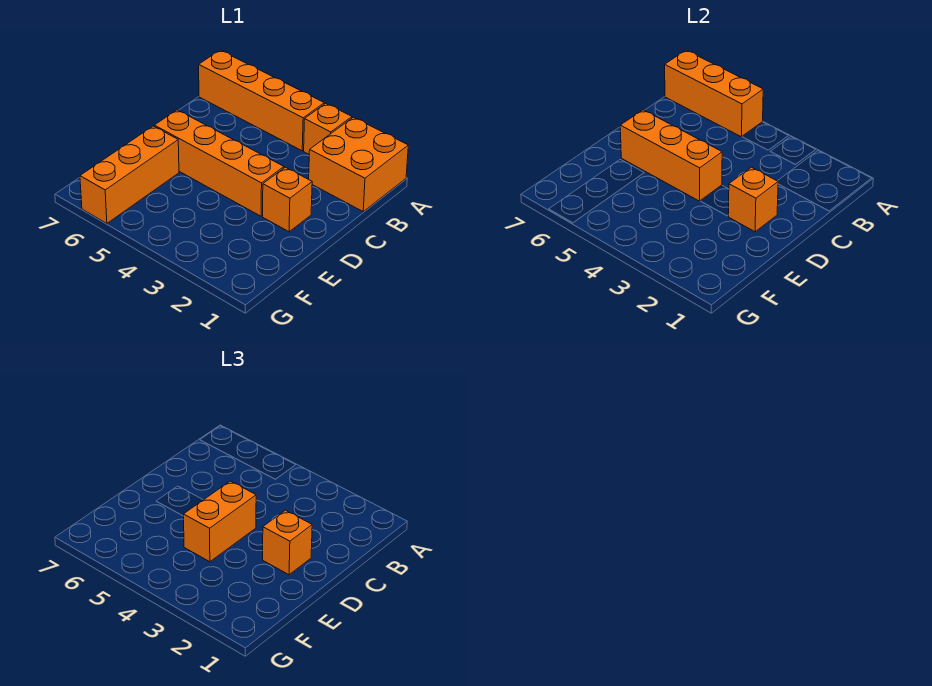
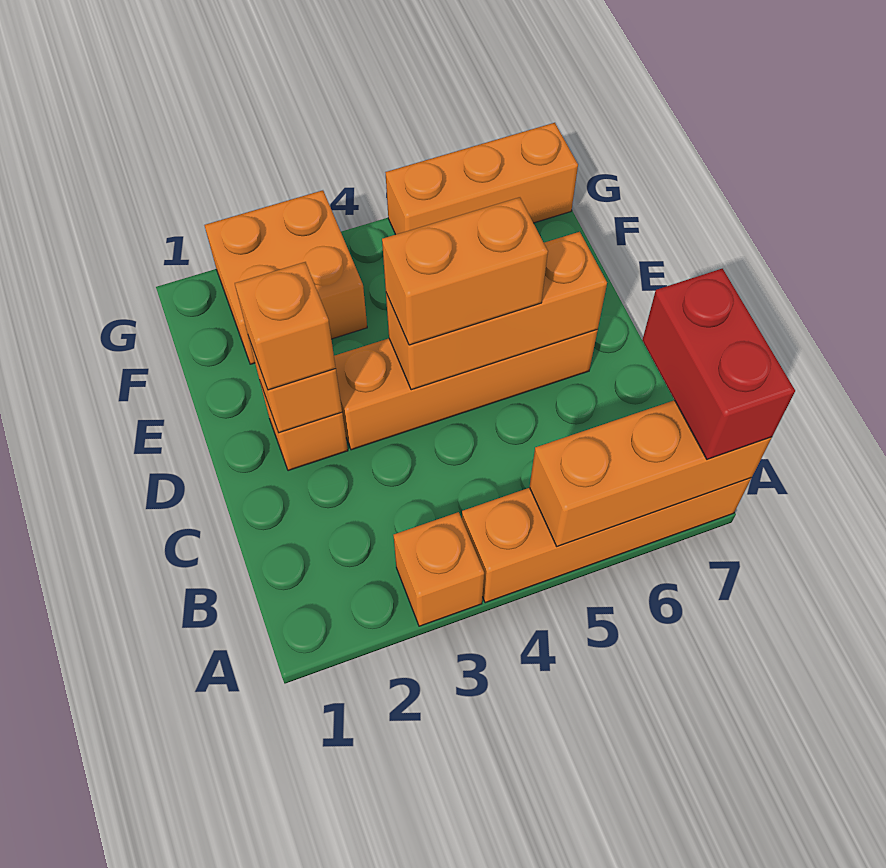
orange brick A1:B2 level 1 -> orange brick F2:G3 level 1
none -> red brick A7:B7 level 3
orange brick D4:E4 level 3 -> orange brick D4:D5 level 3
orange brick E6:G6 level 1 -> orange brick G5:G7 level 1

